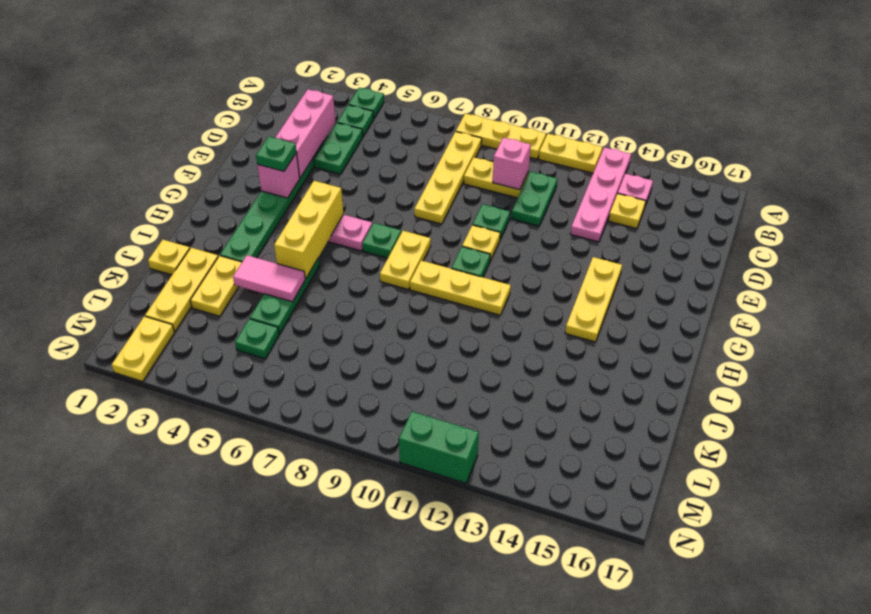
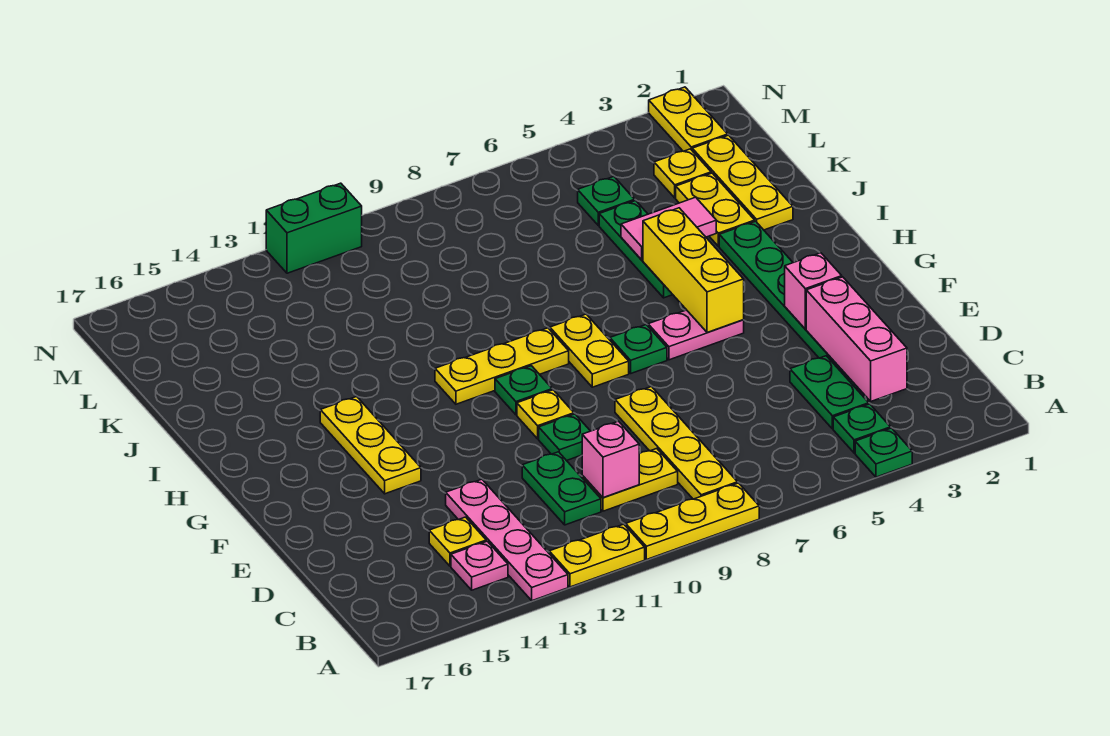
green plate F3 level 3 -> none
yellow plate J1 level 1 -> yellow plate L3 level 1

